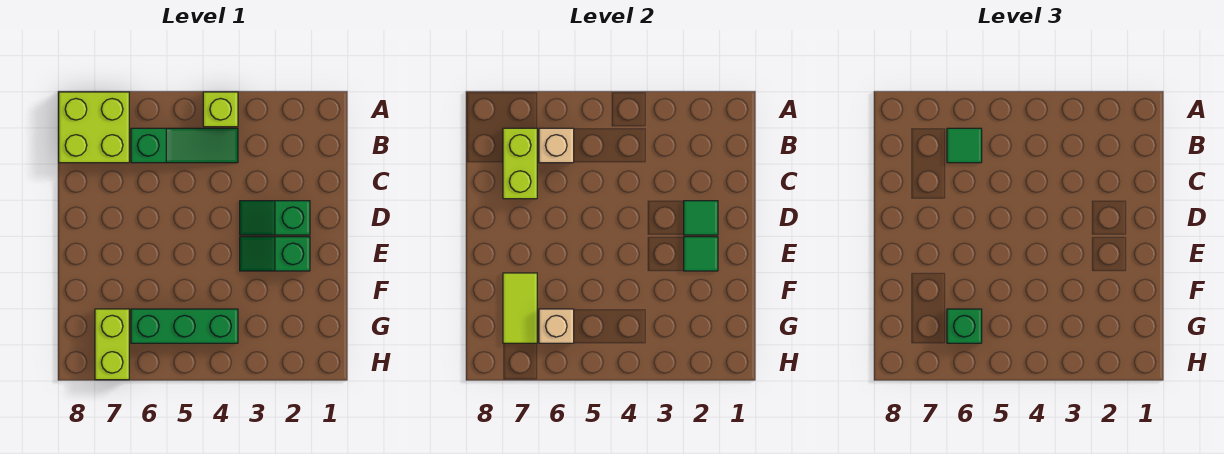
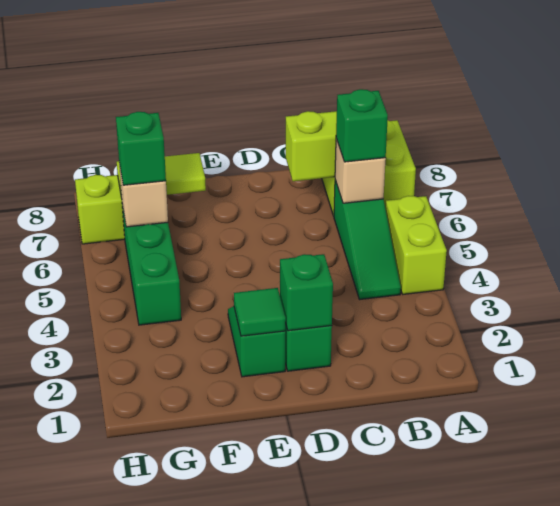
lime brick A4 level 1 -> lime brick A4:A5 level 1
green tile B6 level 3 -> green brick B6 level 3
green tile D2 level 2 -> green brick D2 level 2

